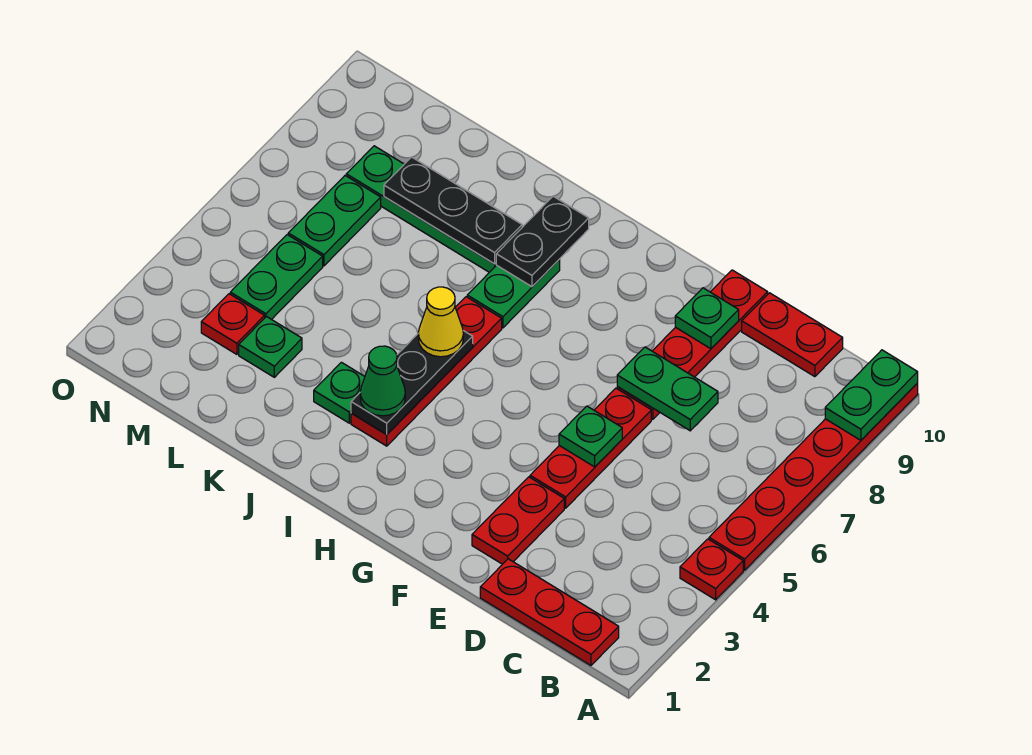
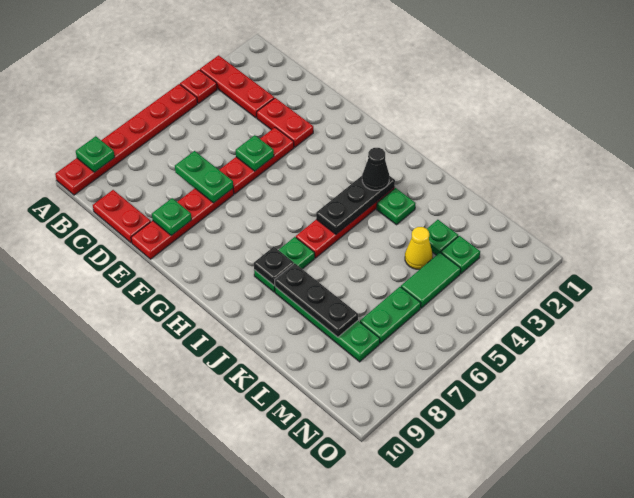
green plate A9:A10 level 2 -> green plate A9 level 2
red plate B1:D1 level 1 -> red plate A3:C3 level 1
red plate E2:E3 level 1 -> red plate D3:E3 level 1
green cone I3 level 3 -> black cone I3 level 3
yellow cone I5 level 3 -> yellow cone L4 level 1
black plate I8:I9 level 2 -> black plate I8 level 2
red plate M3 level 1 -> green plate M3 level 1
green plate M4:M5 level 1 -> green tile M4:M5 level 1

